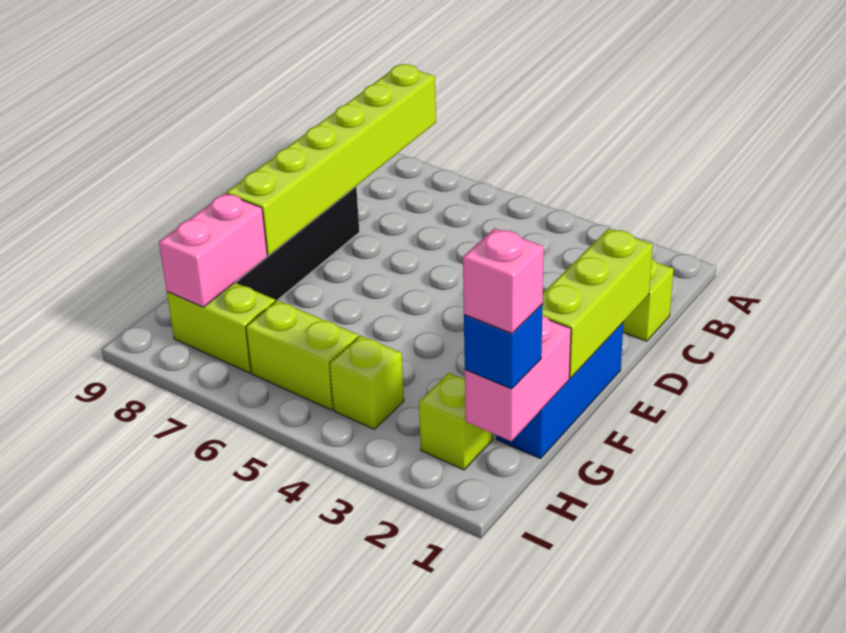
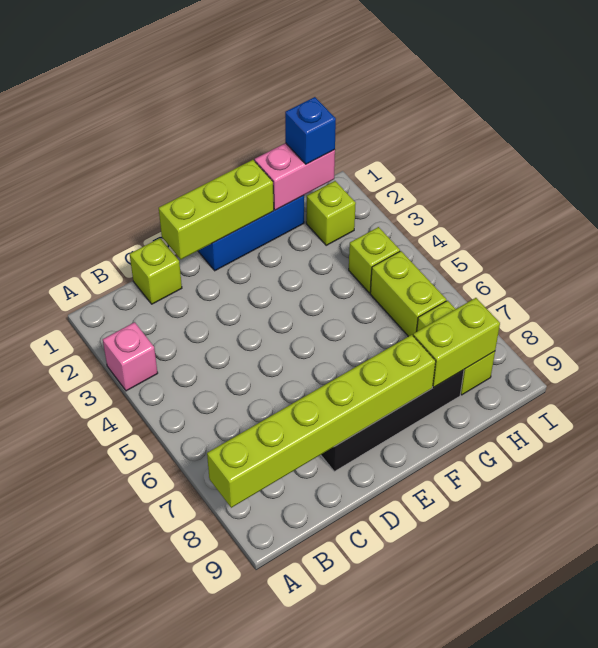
pink brick G8:H8 level 2 -> lime brick G8:H8 level 2
pink brick H1 level 4 -> pink brick A3 level 1

